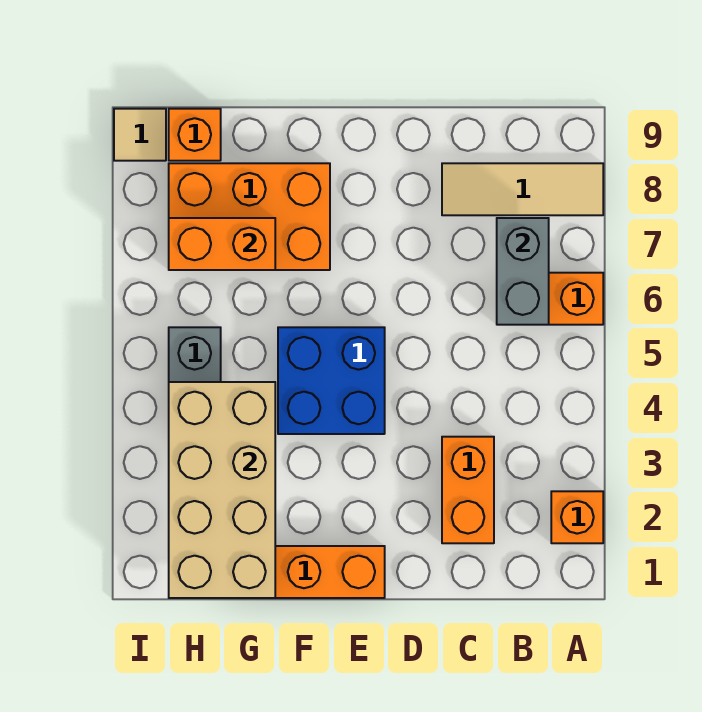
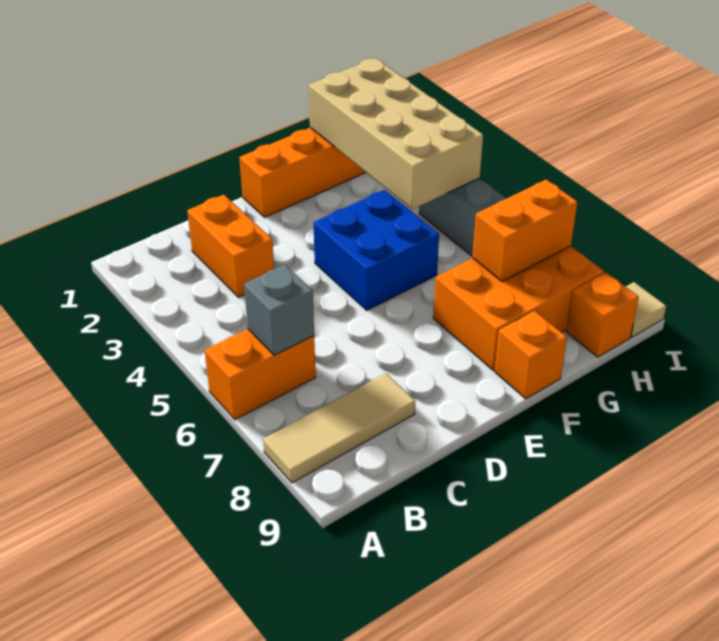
orange brick A2 level 1 -> orange brick F9 level 1
grey brick B6:B7 level 2 -> grey brick B6 level 2

